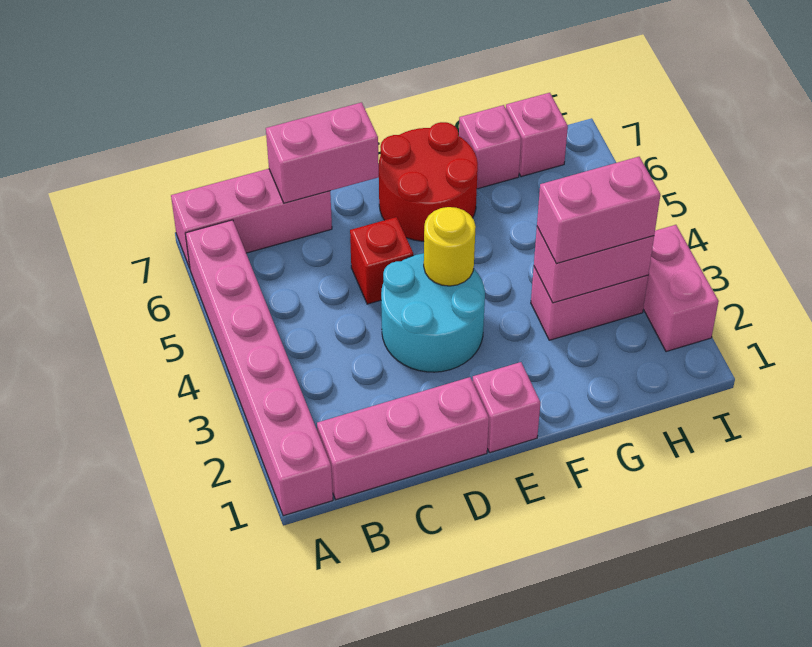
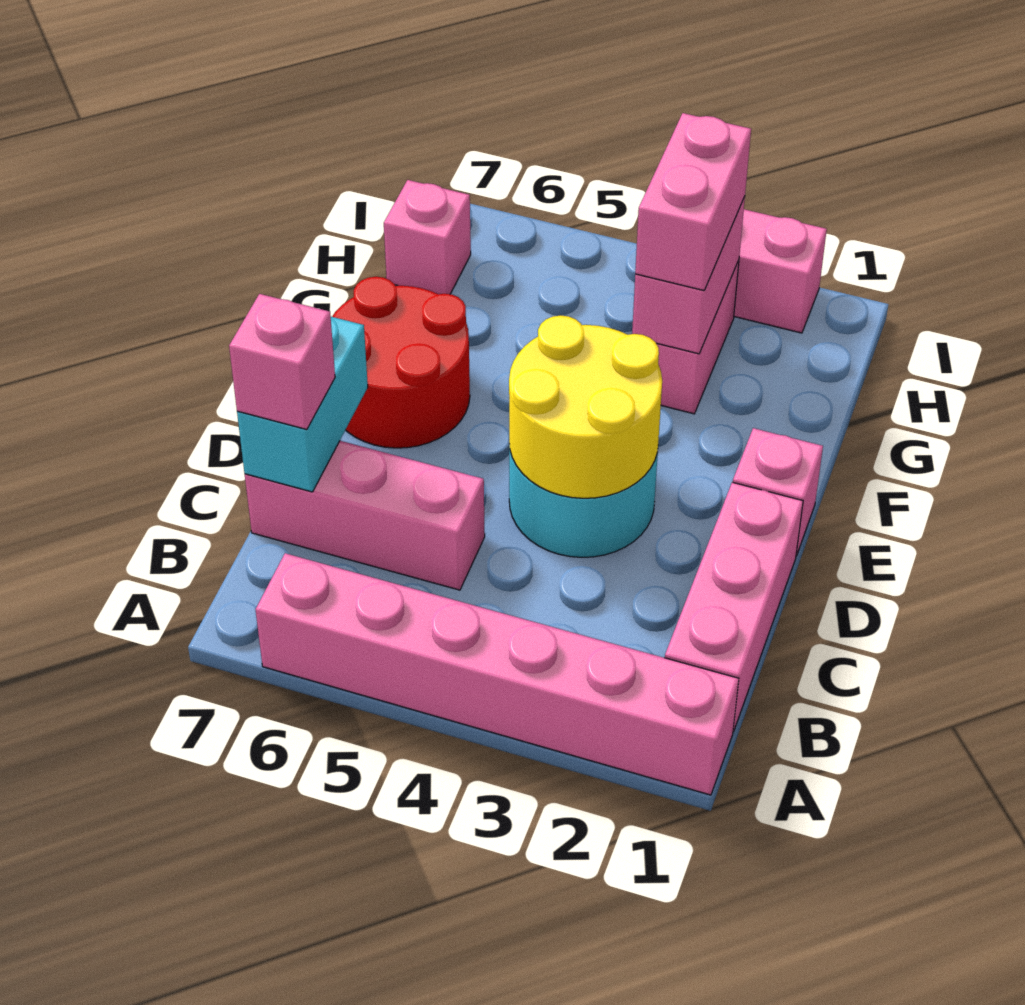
pink brick A7:C7 level 1 -> pink brick C5:C7 level 1
pink brick C7:D7 level 2 -> cyan brick C7:D7 level 2
red brick D5 level 1 -> none
yellow round brick E4 level 2 -> yellow round brick D3:E4 level 2
pink brick G7 level 1 -> pink brick C7 level 3

